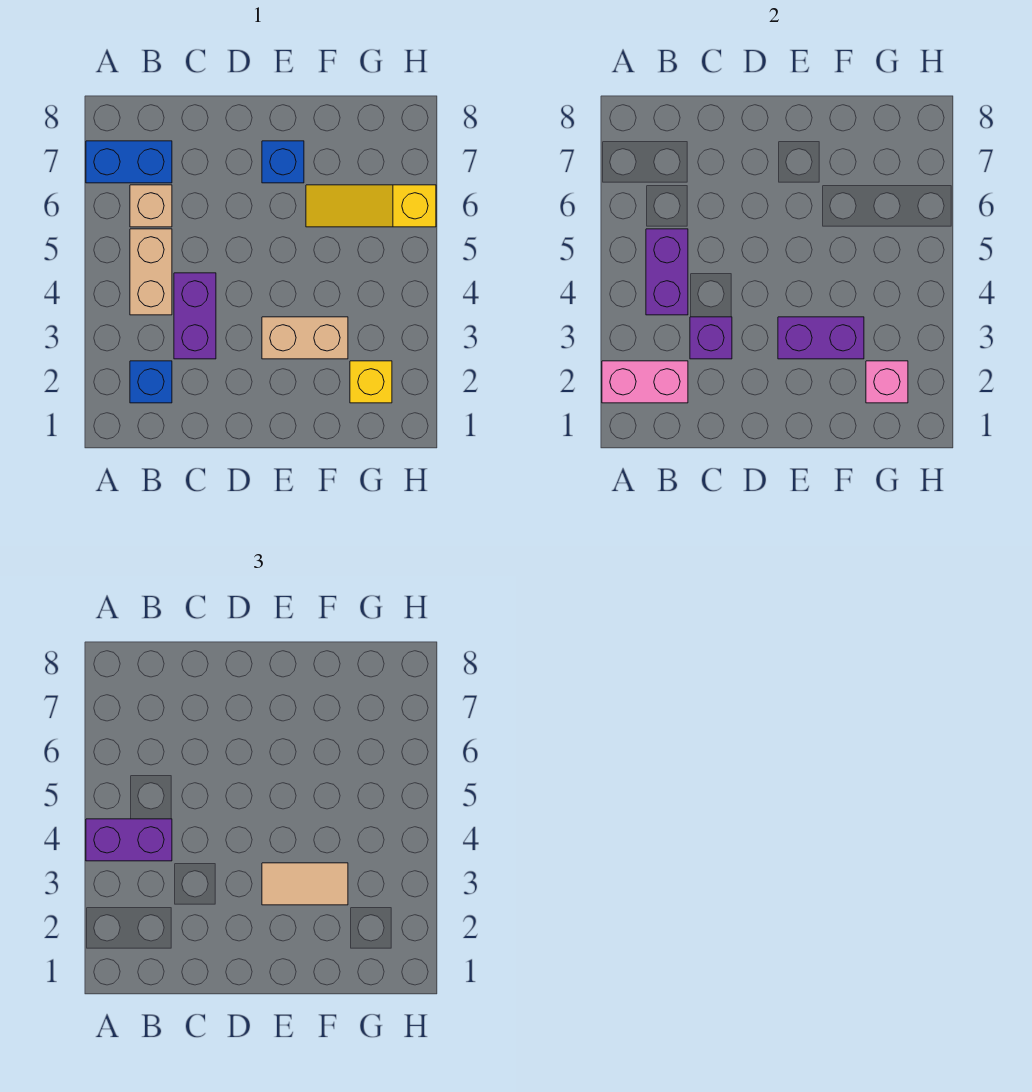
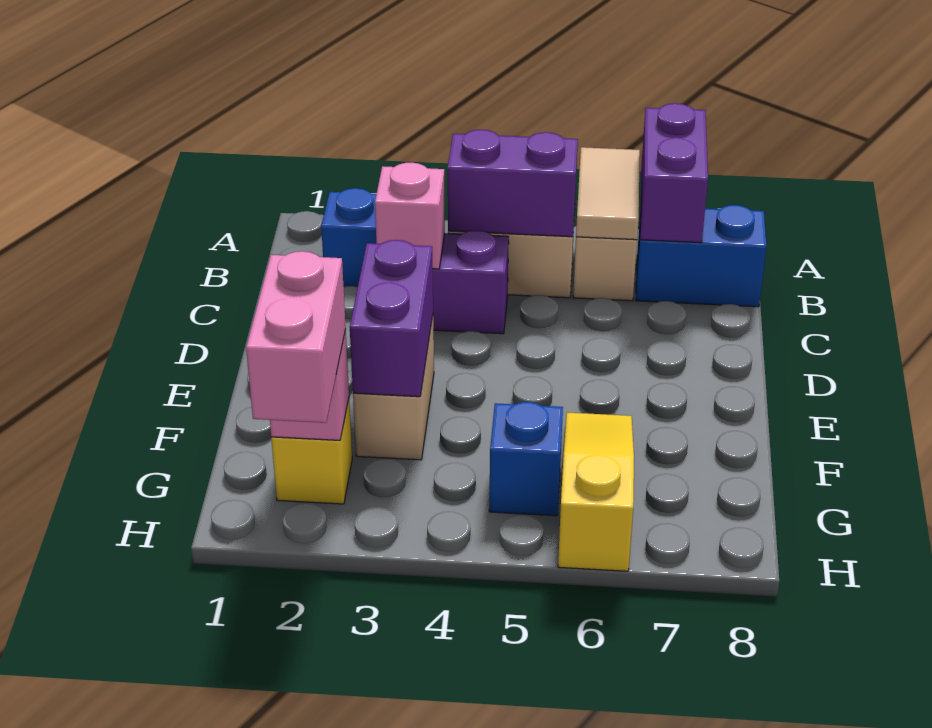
pink brick A2:B2 level 2 -> pink brick G2:H2 level 3
purple brick A4:B4 level 3 -> purple brick A7:B7 level 2
blue brick A7:B7 level 1 -> blue brick B7:B8 level 1
purple brick C3 level 2 -> pink brick C3 level 2
tan tile E3:F3 level 3 -> tan tile A6:B6 level 2
blue brick E7 level 1 -> blue brick G5 level 1

